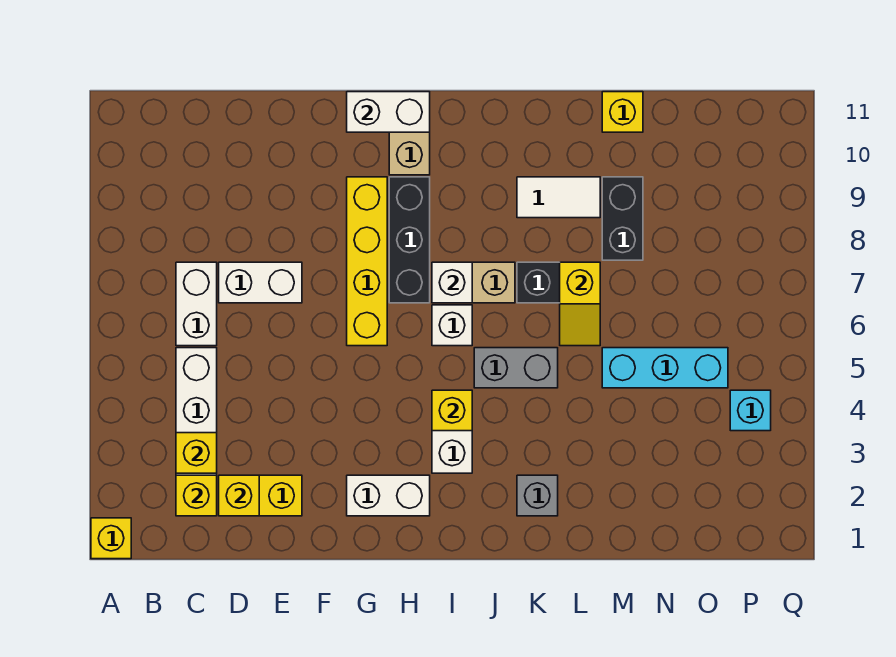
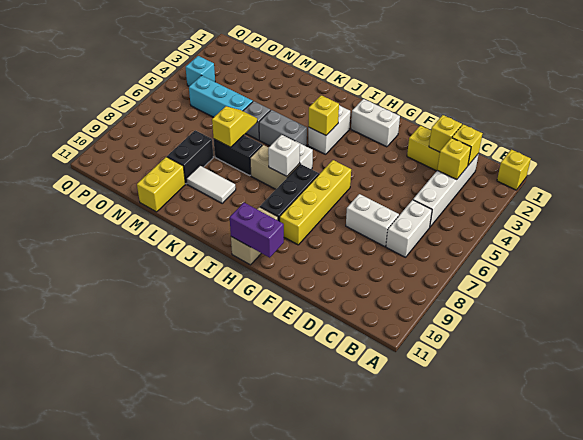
white brick G11:H11 level 2 -> purple brick G11:H11 level 2
grey brick K2 level 1 -> grey brick L5 level 1
yellow brick M11 level 1 -> yellow brick M10:M11 level 1

